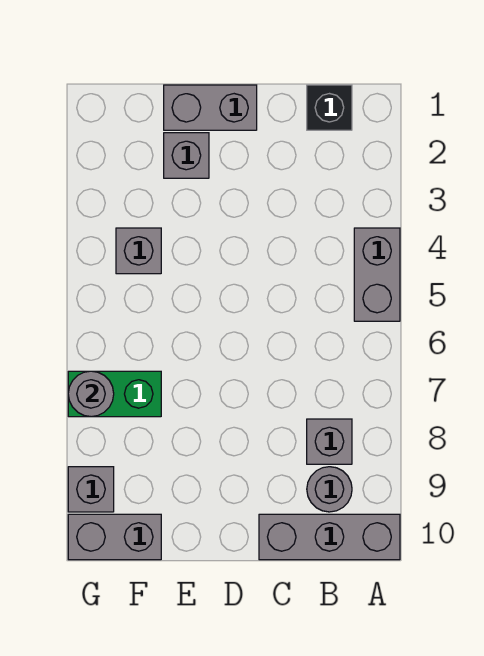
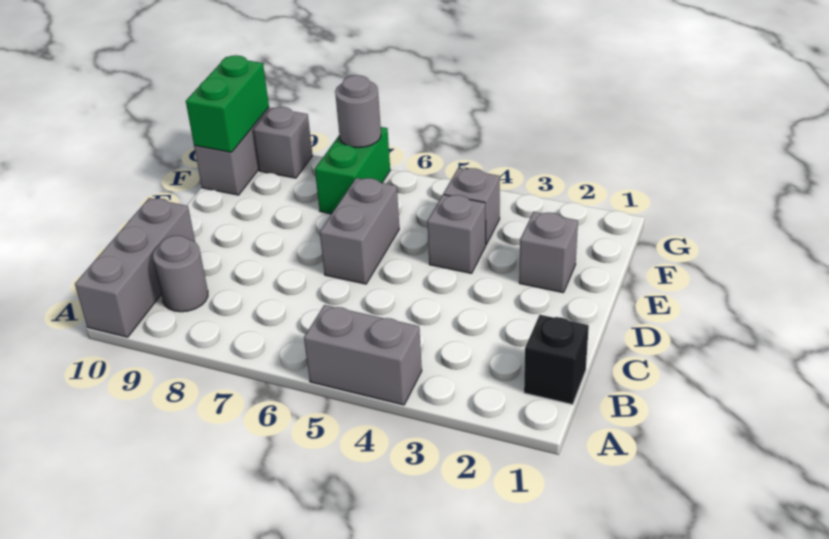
grey brick B8 level 1 -> grey brick E4 level 1
grey brick D1:E1 level 1 -> grey brick D6:E6 level 1
none -> green brick F10:G10 level 2

